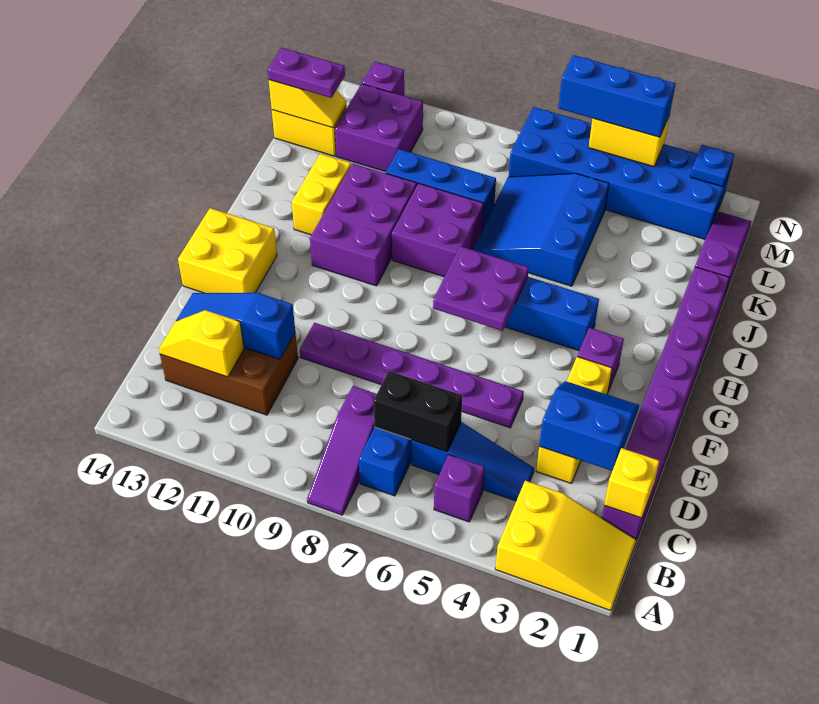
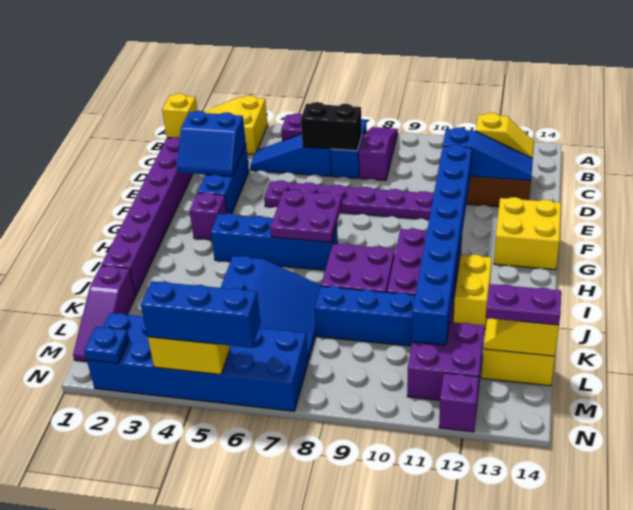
yellow brick D3:F3 level 1 -> blue brick D3:F3 level 1
none -> blue brick E11:L11 level 2

